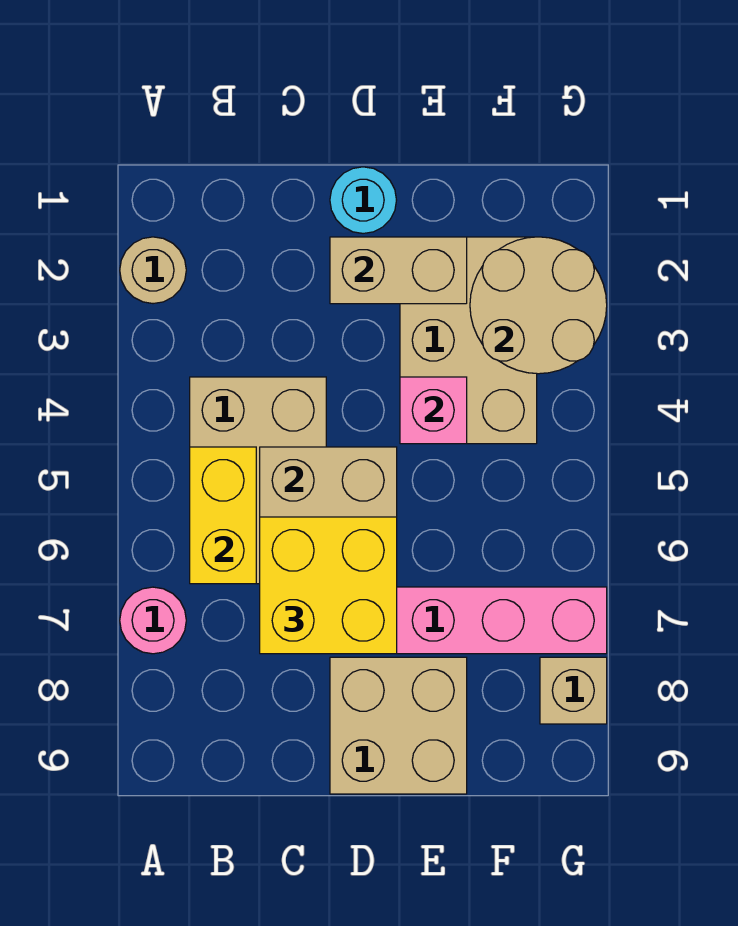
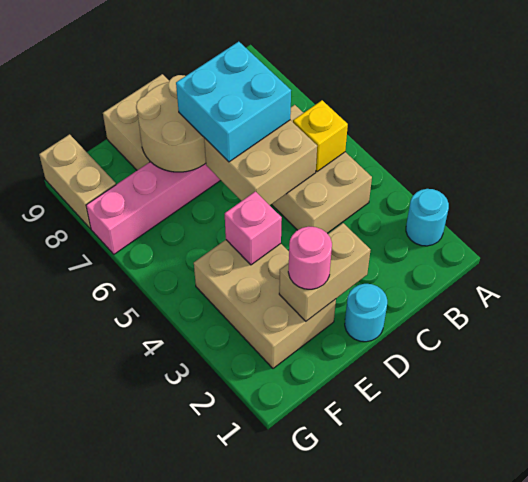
tan round brick A2 level 1 -> cyan round brick A2 level 1
pink round brick A7 level 1 -> pink round brick E2 level 3
yellow brick B5:B6 level 2 -> yellow brick B5 level 2
yellow brick C6:D7 level 3 -> cyan brick C6:D7 level 3
tan round brick F2:G3 level 2 -> tan round brick D7:E8 level 2
tan brick G8 level 1 -> tan brick G8:G9 level 1

